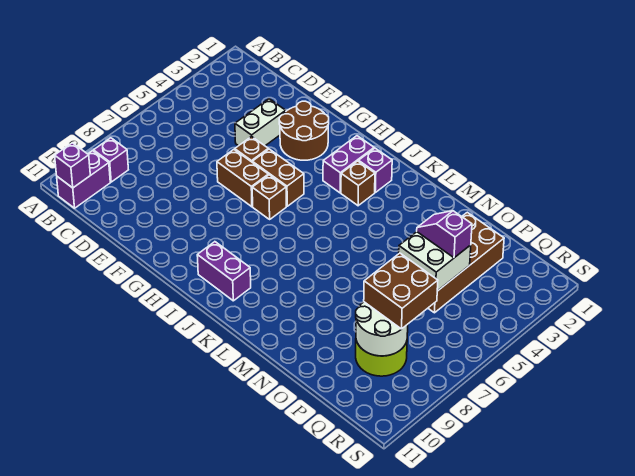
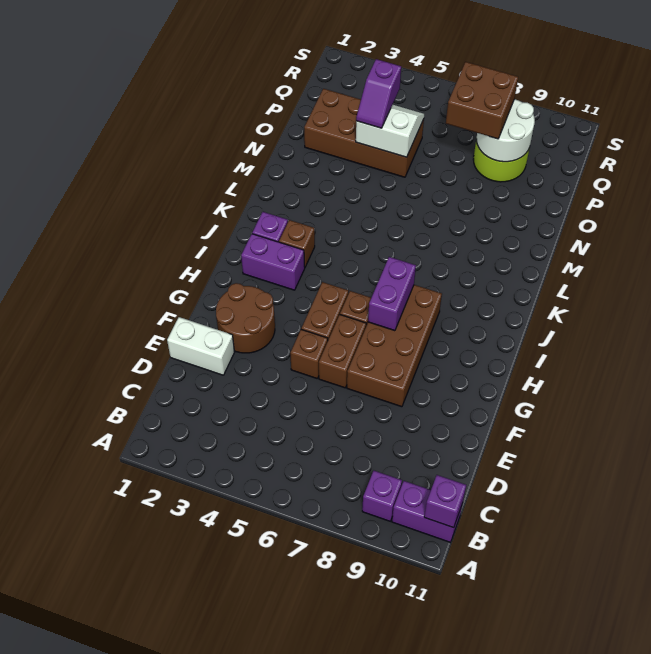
white brick E3:E4 level 1 -> white brick E1:E2 level 1
none -> brown brick F7:I8 level 1
purple brick I10:J10 level 1 -> purple brick H7:I7 level 2
white brick O4:P5 level 2 -> white slope O4:P5 level 2 top O

